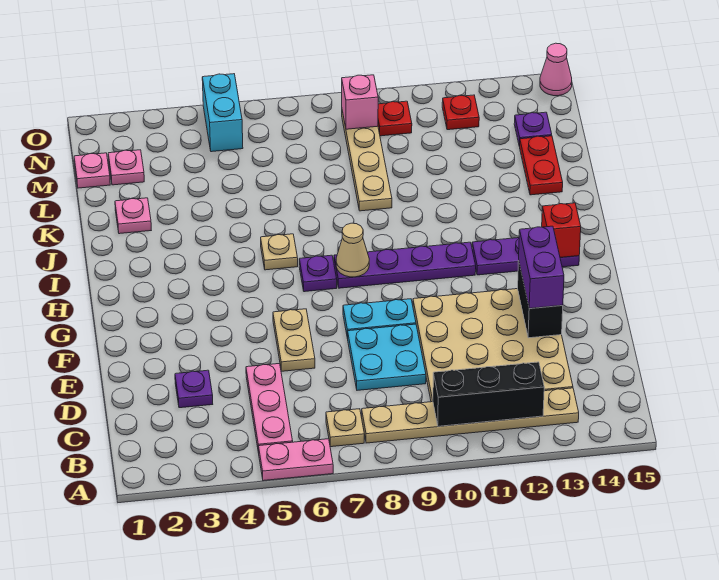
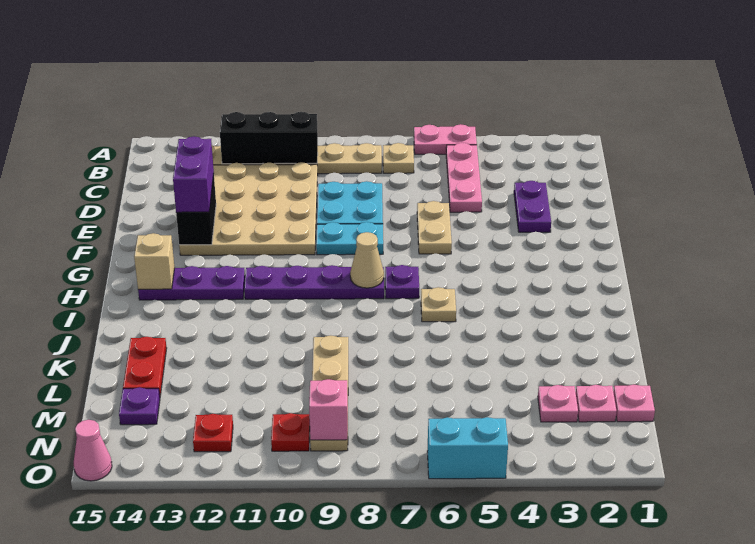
purple plate D3 level 1 -> purple plate D3:E3 level 1
red brick H14 level 2 -> tan brick H14 level 2
pink plate K2 level 1 -> pink plate M3 level 1
cyan brick N5:O5 level 1 -> cyan brick O5:O6 level 1

